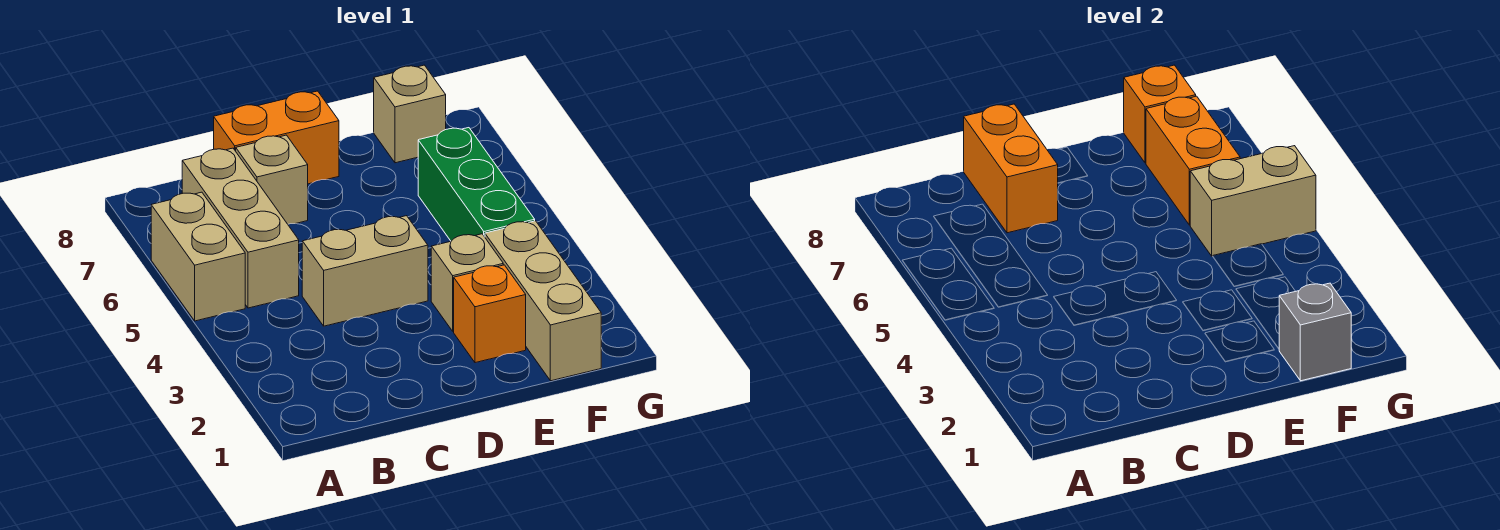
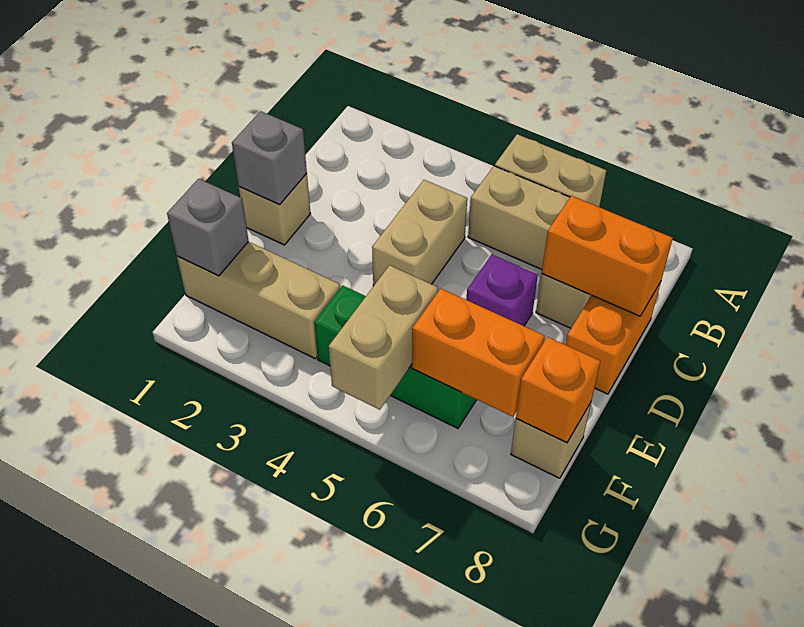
none -> grey brick D1 level 2
none -> purple brick D6 level 1
orange brick E2 level 1 -> none
tan brick E3 level 1 -> tan brick D1 level 1

